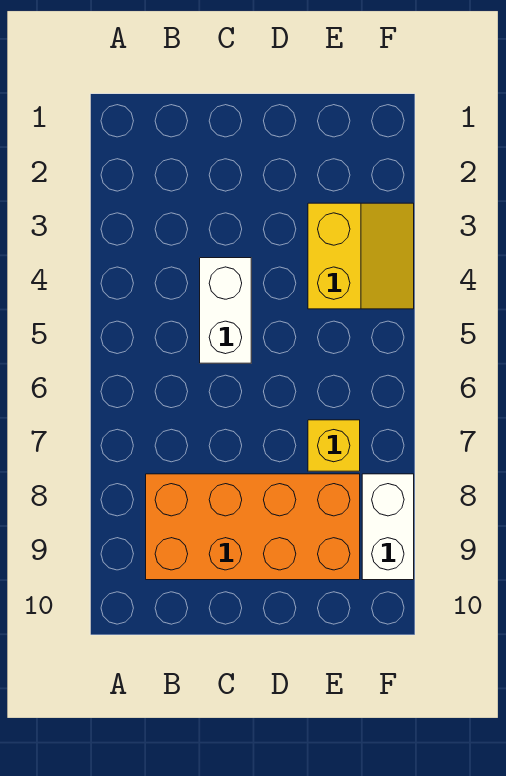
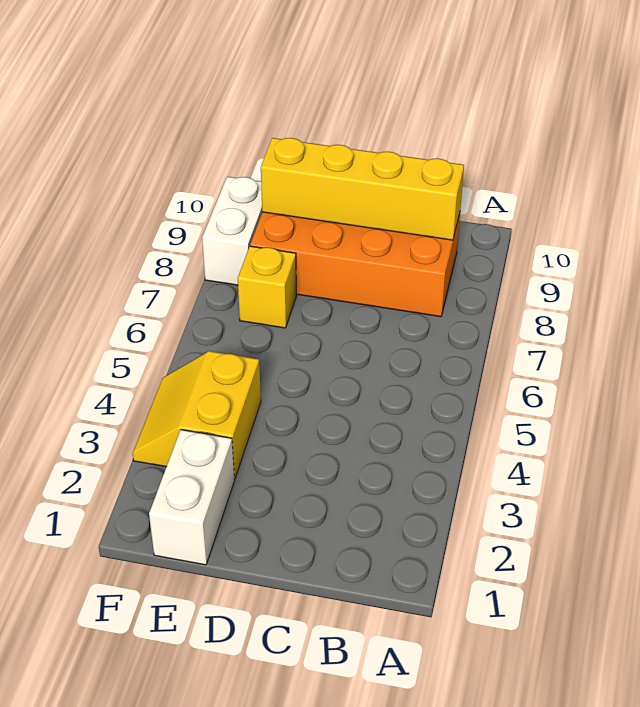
none -> yellow brick B9:E9 level 2
white brick C4:C5 level 1 -> white brick E1:E2 level 1

